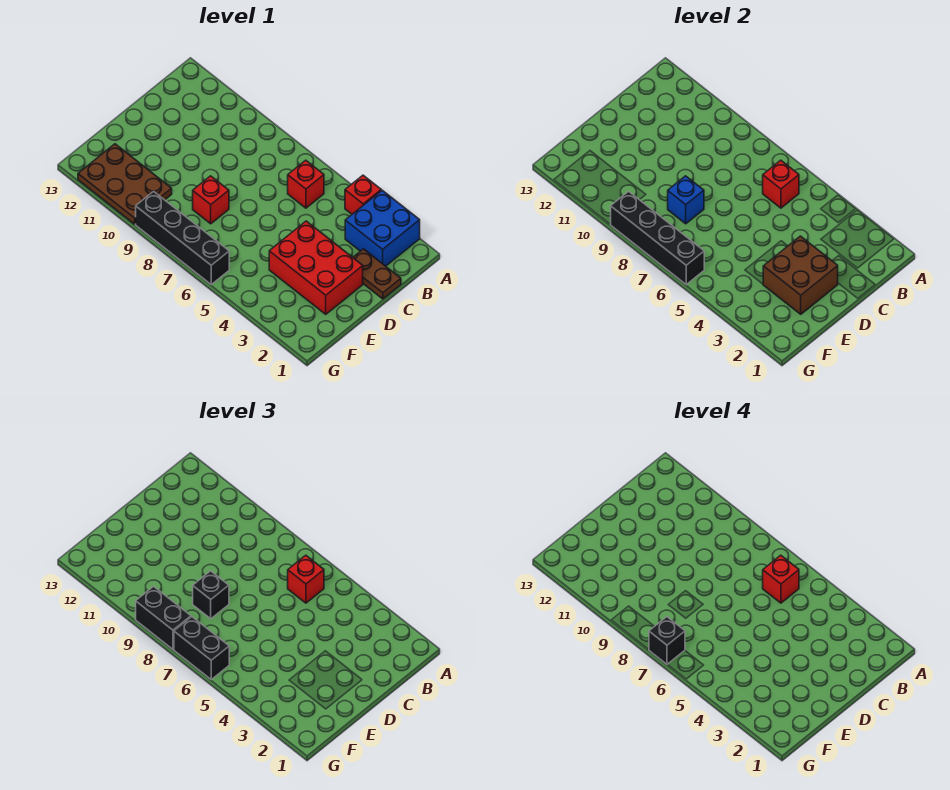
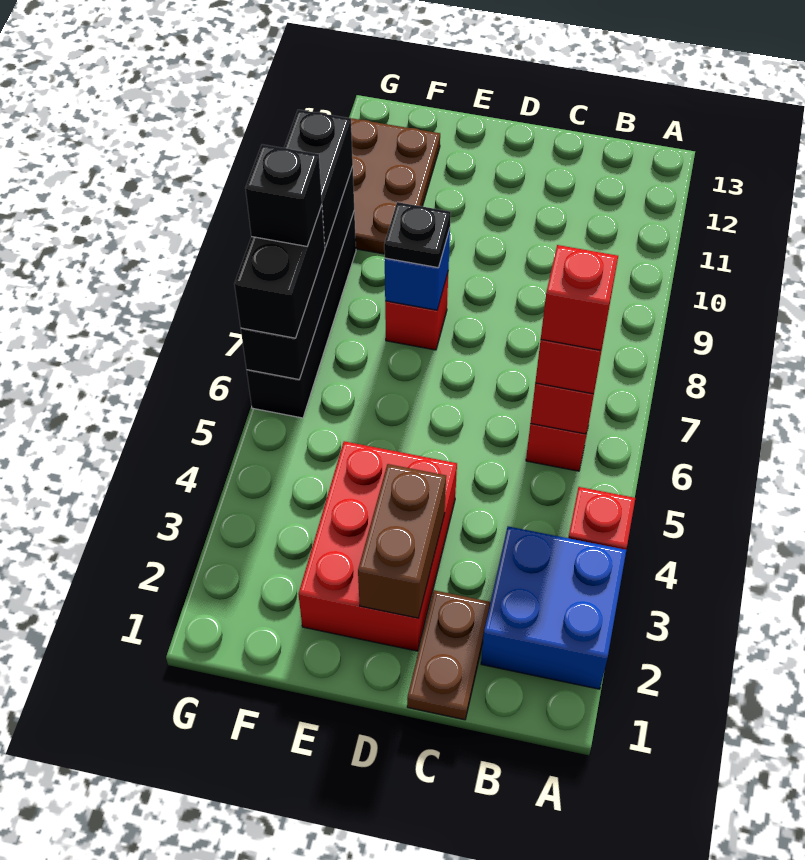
brown brick D2:E3 level 2 -> brown brick D2:D3 level 2
black brick E8 level 3 -> black plate E8 level 3

